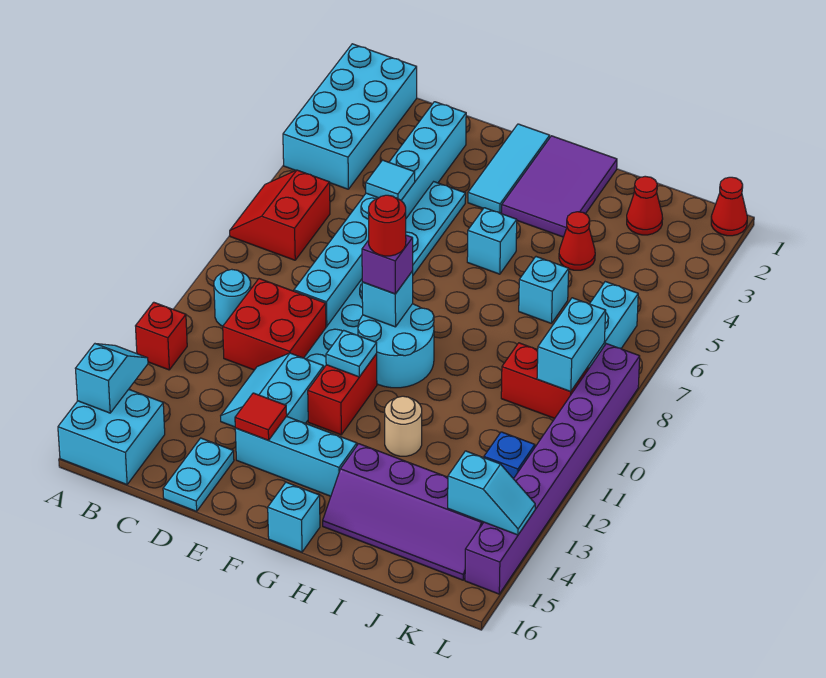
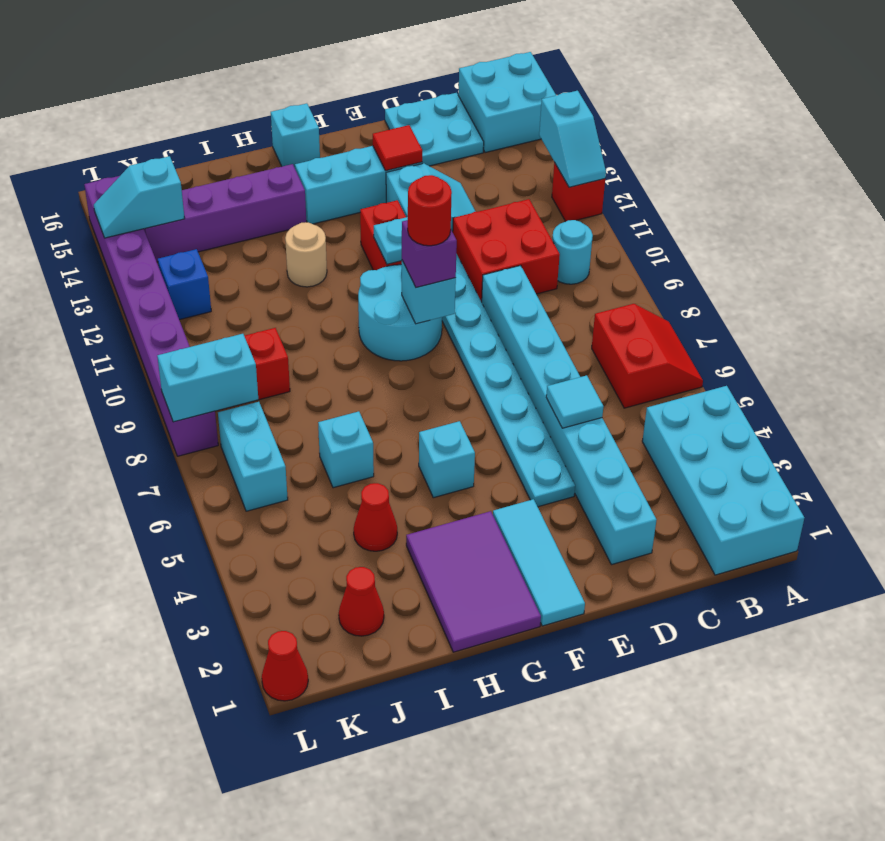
cyan slope A14:A15 level 2 top 15 -> cyan slope A12:A13 level 2 top 13
cyan plate D15:D16 level 1 -> cyan plate C15:D16 level 1
cyan brick K8:K9 level 2 -> cyan brick K8:L8 level 2

